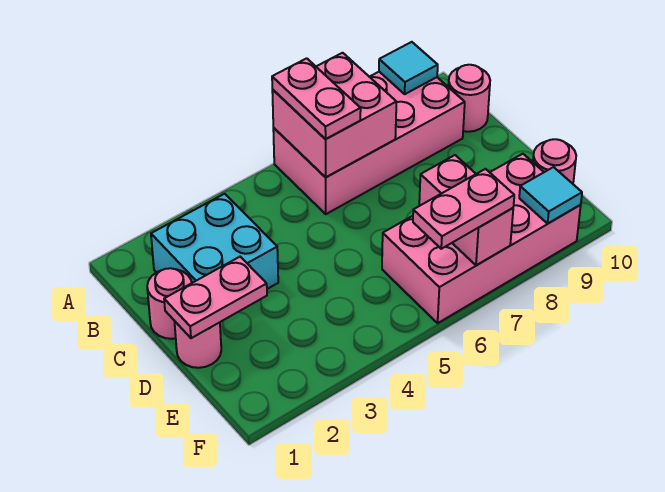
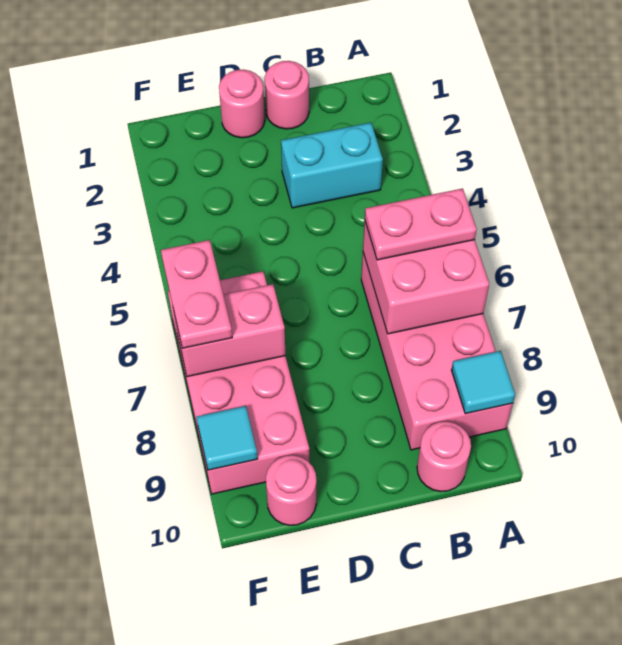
cyan brick B2:C3 level 1 -> cyan brick B3:C3 level 1
pink plate D1:D2 level 2 -> none

